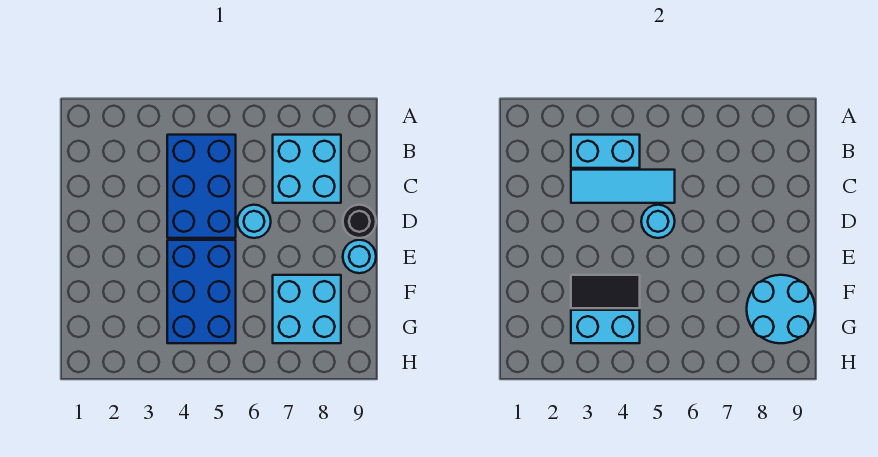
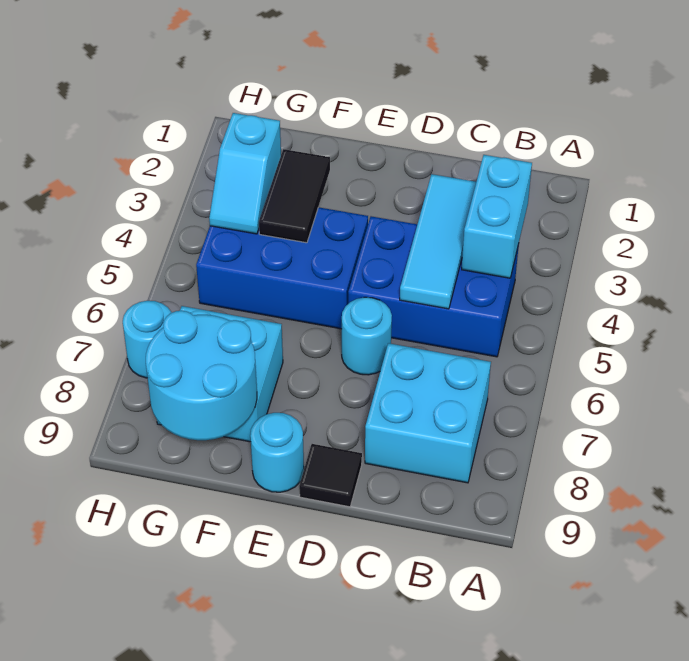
cyan round brick D5 level 2 -> cyan round brick H7 level 1
black round brick D9 level 1 -> black tile D9 level 1
cyan brick G3:G4 level 2 -> cyan slope G3:G4 level 2 top 3

